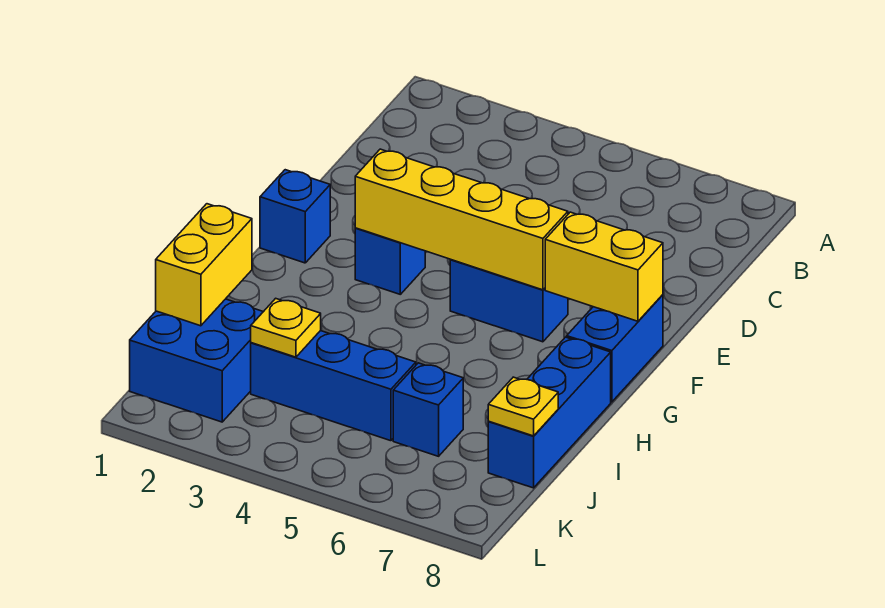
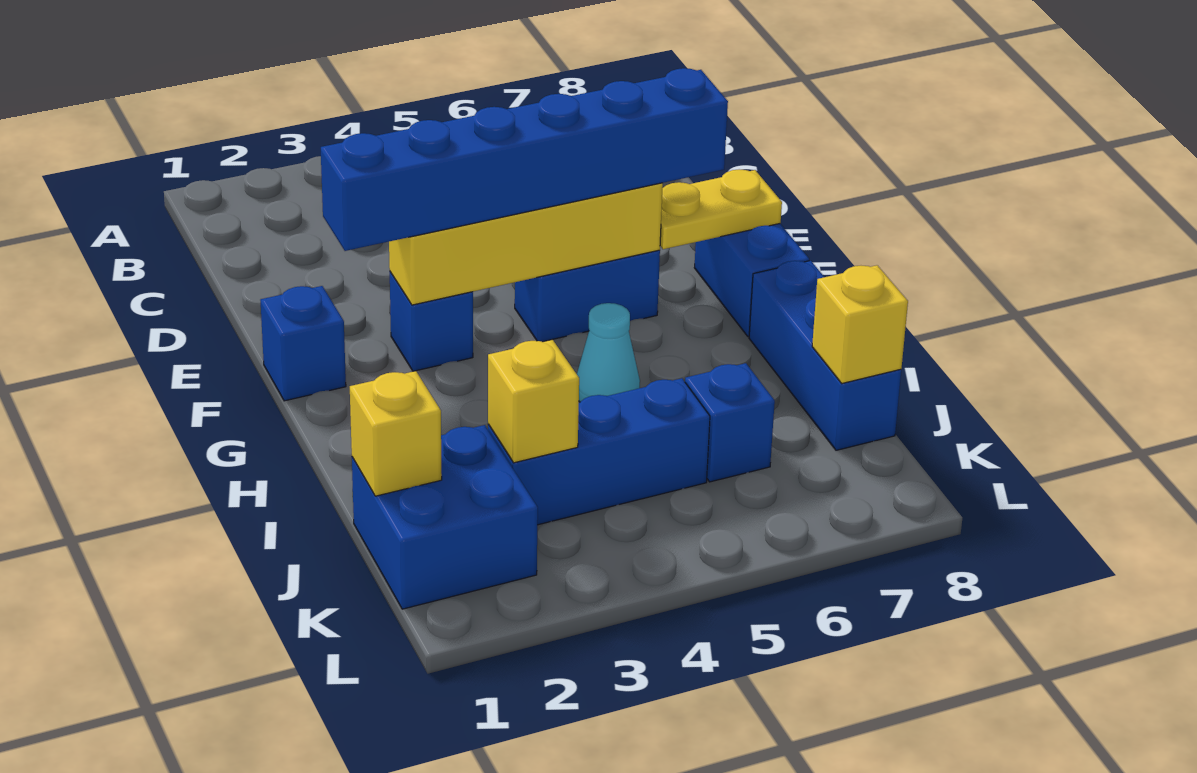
none -> blue brick F2:F7 level 3
yellow brick F7:F8 level 2 -> yellow plate F7:F8 level 2
none -> cyan cone H5 level 1
yellow brick I1:J1 level 2 -> yellow brick J1 level 2
yellow plate J3 level 2 -> yellow brick J3 level 2
yellow plate J8 level 2 -> yellow brick J8 level 2

